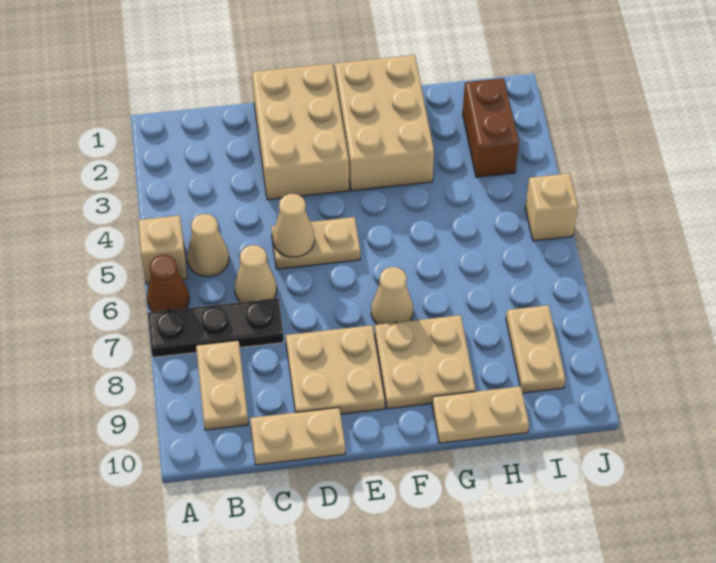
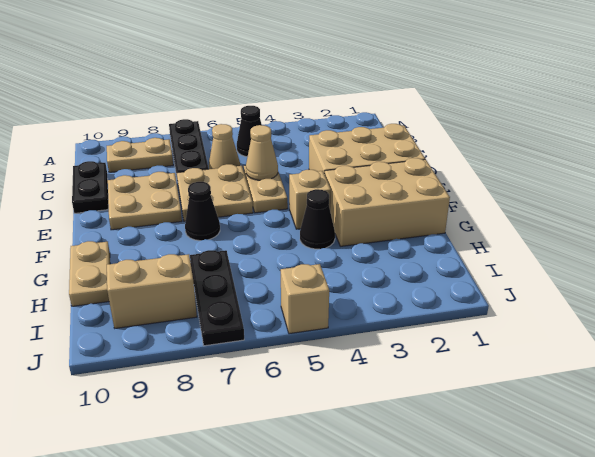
tan brick A5 level 1 -> tan brick F4 level 1
brown cone A6 level 1 -> none
tan cone B5 level 1 -> black cone B5 level 1
tan plate C10:D10 level 1 -> black plate C10:D10 level 1
tan cone F7 level 1 -> black cone F7 level 1
tan plate F8:G9 level 1 -> tan plate D6:E7 level 1
none -> black cone G4 level 1
none -> black plate H7:J7 level 1
brown brick I2:I3 level 1 -> none
tan plate I8:I9 level 1 -> tan brick I8:I9 level 1

